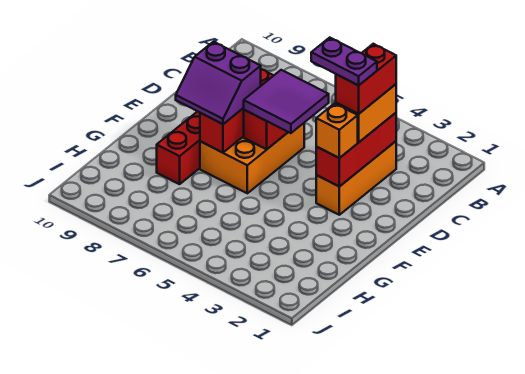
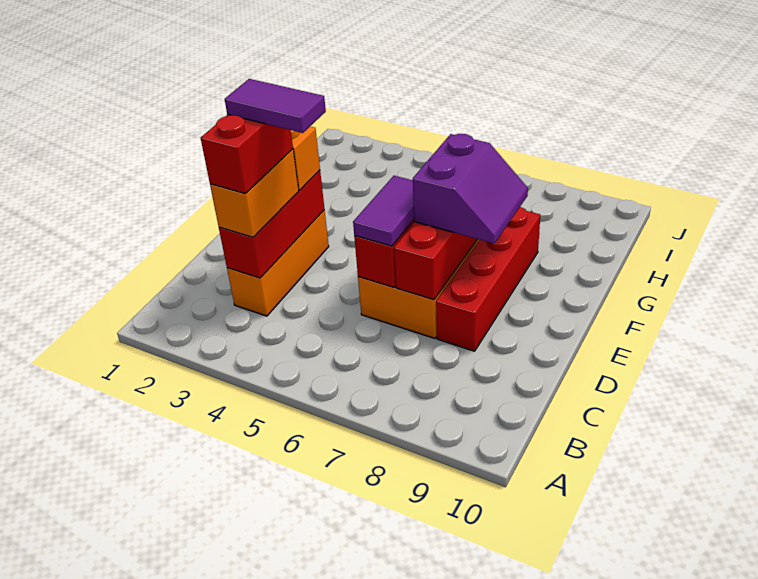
purple plate D3:D4 level 5 -> purple tile D3:D4 level 5
purple tile D5:E6 level 3 -> purple tile D6:E6 level 3
purple slope E7:F8 level 3 top E -> purple slope E7:F8 level 3 top 7

